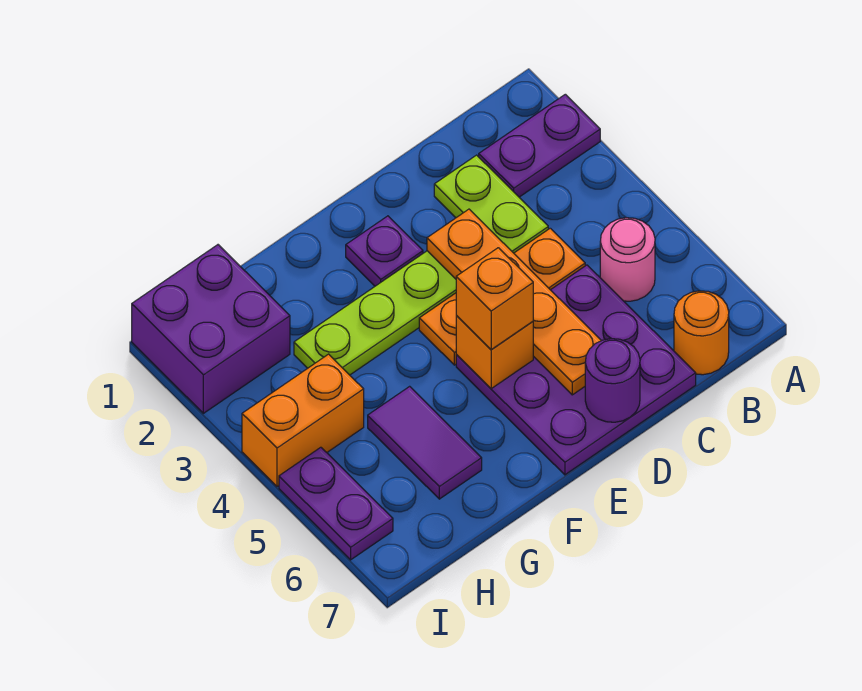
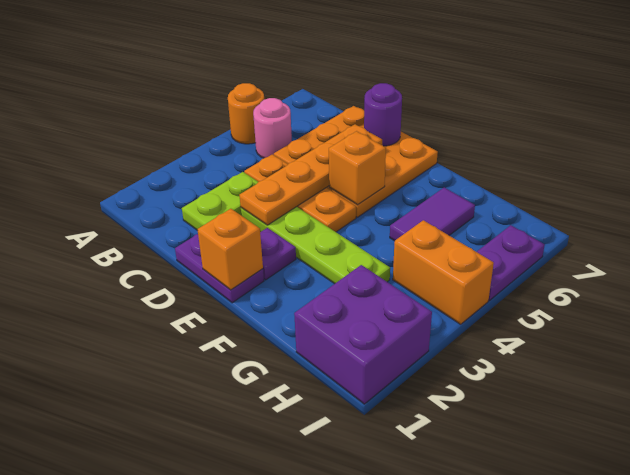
purple plate A2:B2 level 1 -> purple plate D1:E1 level 1
orange round brick B7 level 1 -> orange round brick A5 level 1
purple plate C5:E7 level 1 -> orange plate C5:E7 level 1
orange brick E5 level 3 -> orange brick E1 level 2

